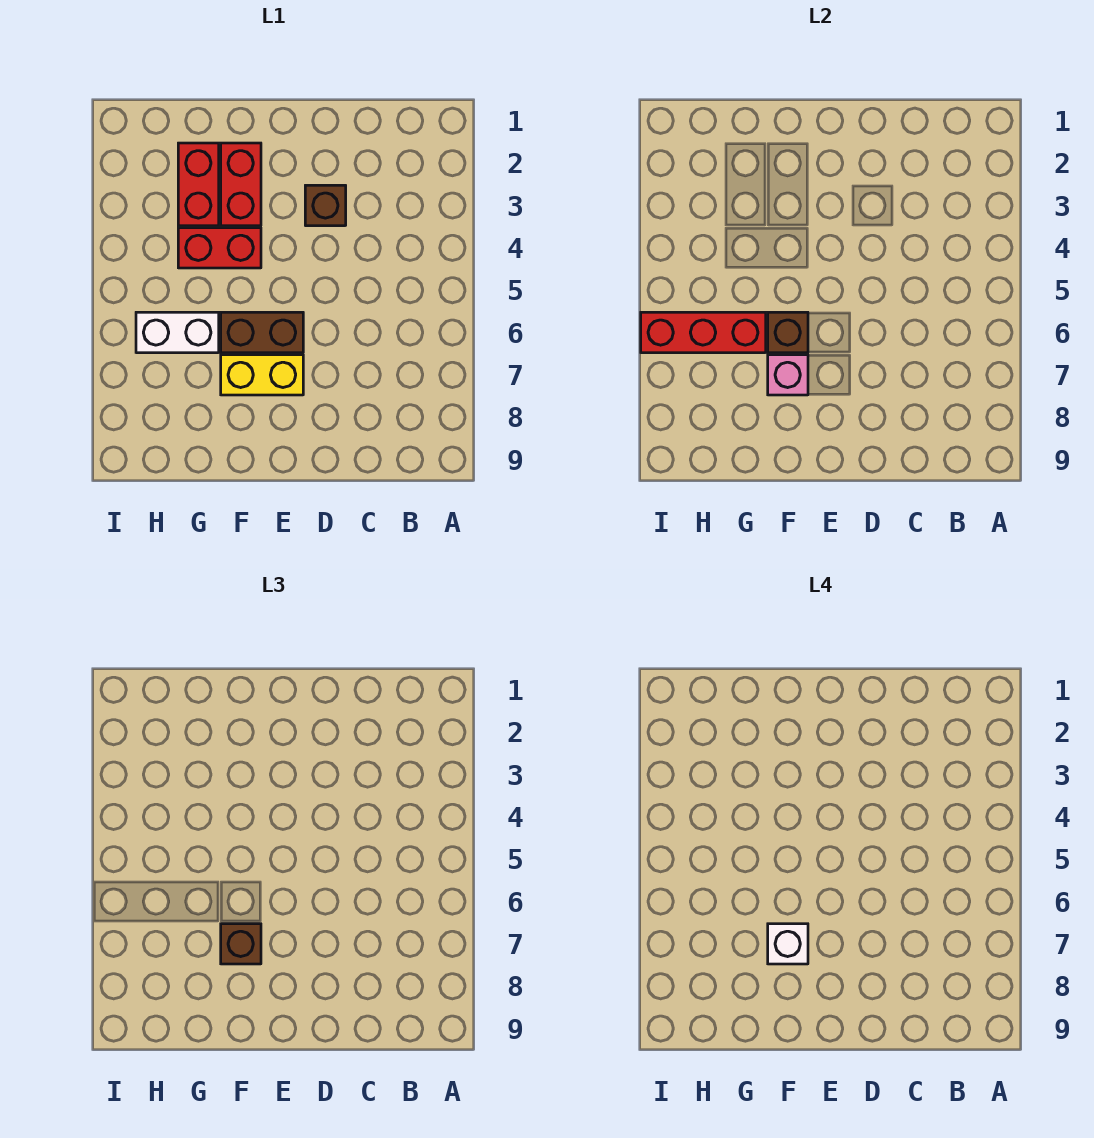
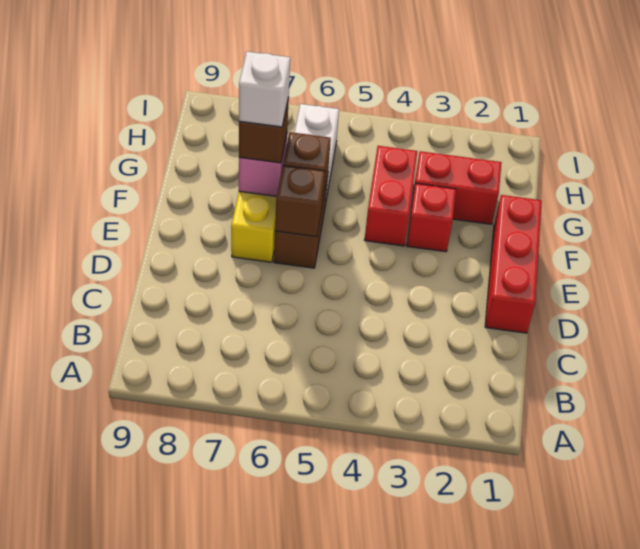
brown brick D3 level 1 -> brown brick E6 level 2
red brick F2:F3 level 1 -> red brick F3 level 1
red brick G6:I6 level 2 -> red brick D1:F1 level 1

